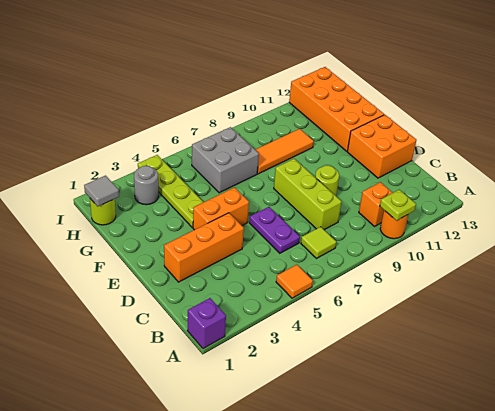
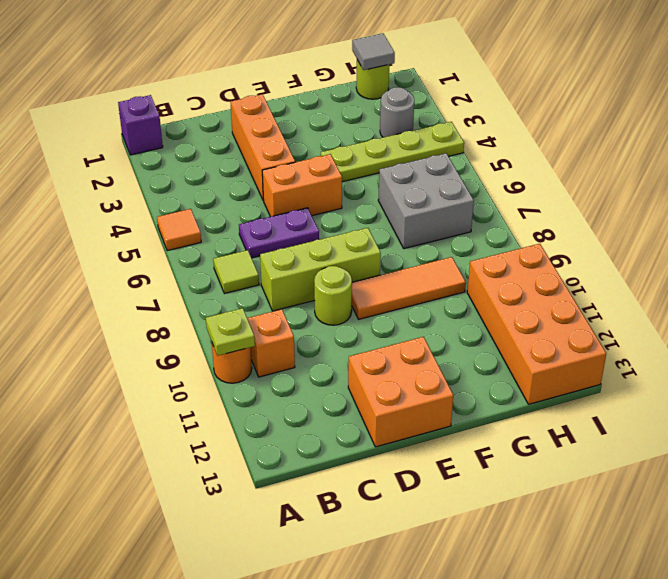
orange brick E4:E5 level 1 -> orange brick D5:E5 level 1
orange brick F12:I13 level 1 -> orange brick H10:I13 level 1
orange tile G8:G10 level 1 -> orange tile E9:G9 level 1

